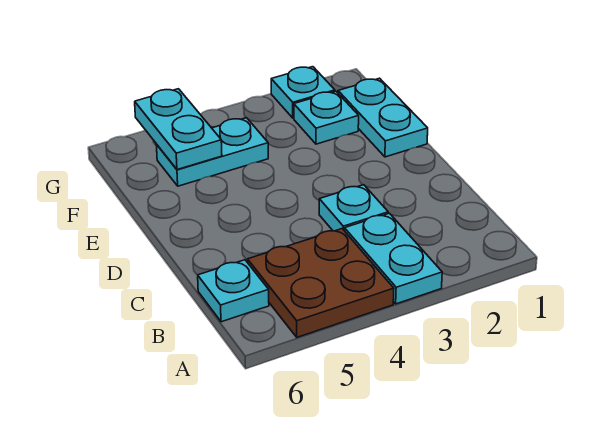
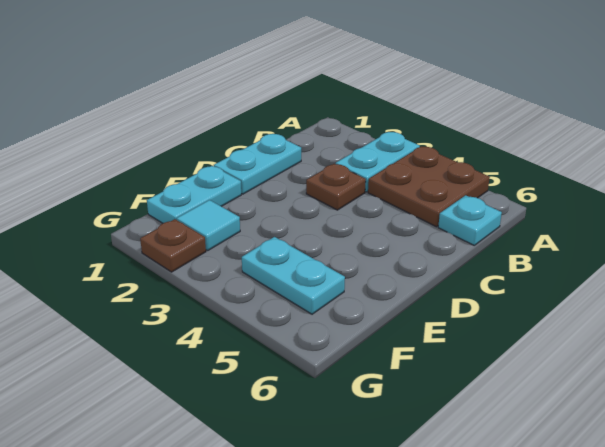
cyan plate C3 level 1 -> brown plate C3 level 1
cyan plate F2 level 1 -> cyan tile F2 level 1
cyan plate F5:G5 level 2 -> cyan plate C1:D1 level 1
cyan plate G2 level 1 -> brown plate G2 level 1

